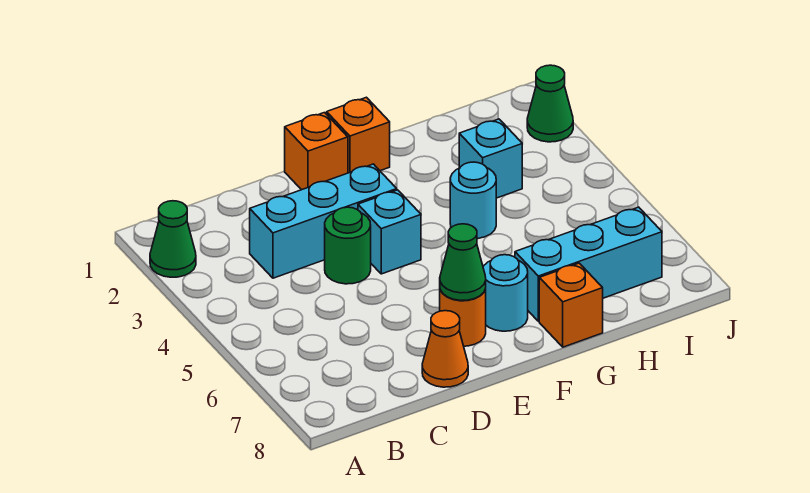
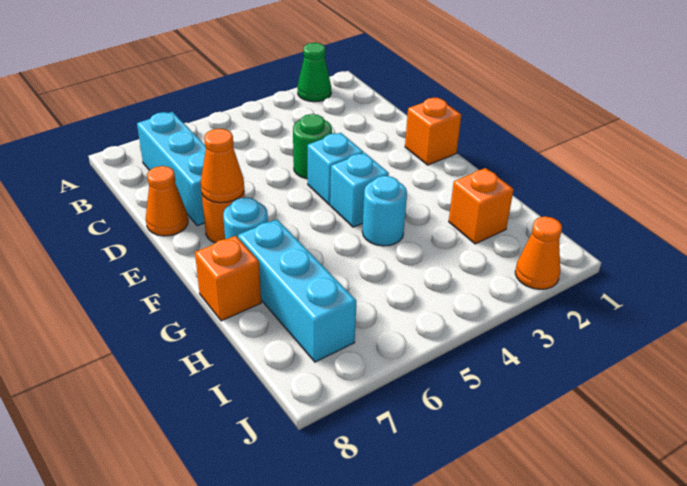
cyan brick C3:E3 level 1 -> cyan brick B7:D7 level 1
green cone E7 level 2 -> orange cone E7 level 2
orange brick F1 level 1 -> orange brick H2 level 1
cyan brick H3 level 1 -> cyan brick F4 level 1
green cone J2 level 1 -> orange cone J2 level 1

